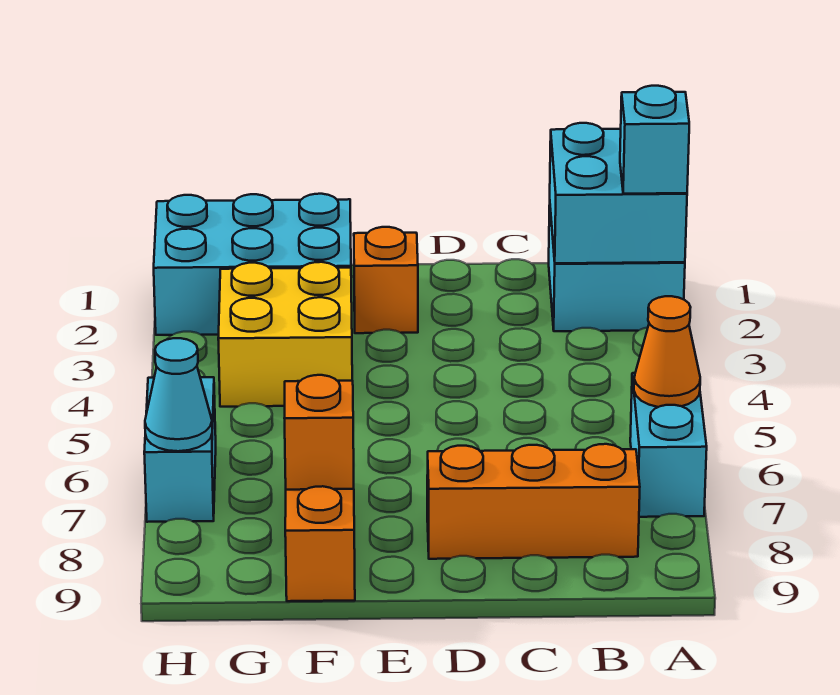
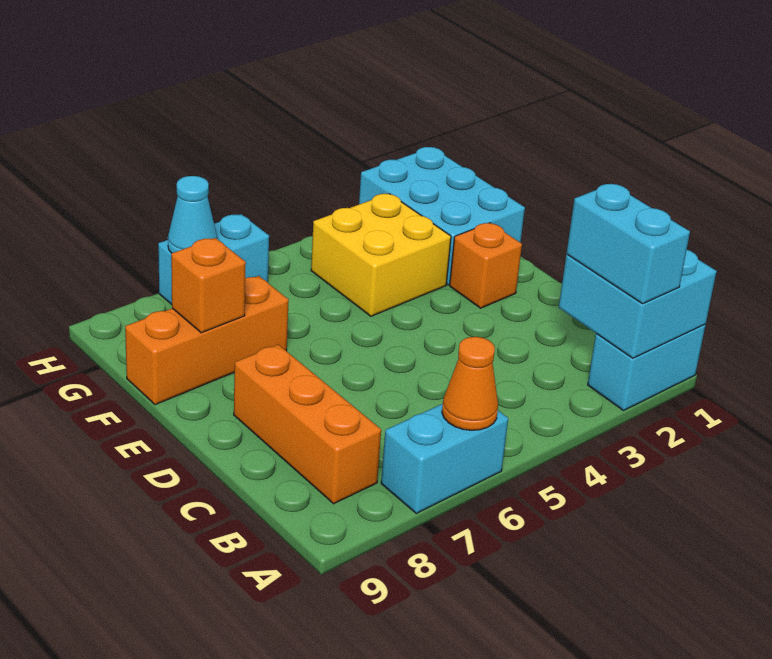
cyan brick A1:B2 level 1 -> cyan brick A1:A2 level 1
cyan brick A2 level 3 -> cyan brick A2:B2 level 3

